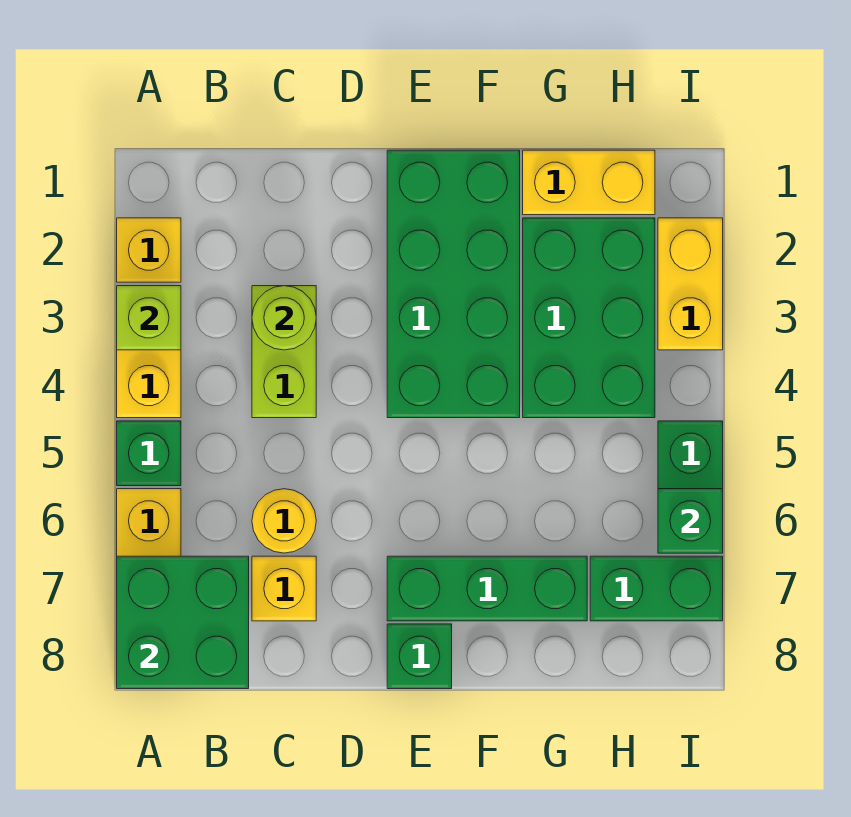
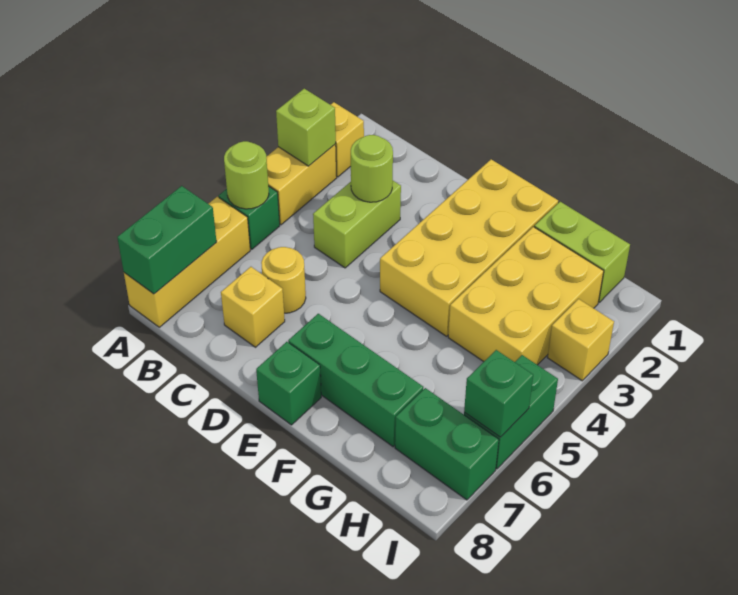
none -> lime round brick A5 level 2
green brick A7:B8 level 2 -> green brick A7:A8 level 2
green brick E1:F4 level 1 -> yellow brick E1:F4 level 1
yellow brick G1:H1 level 1 -> lime brick G1:H1 level 1
green brick G2:H4 level 1 -> yellow brick G2:H4 level 1
yellow brick I2:I3 level 1 -> yellow brick I3 level 1

